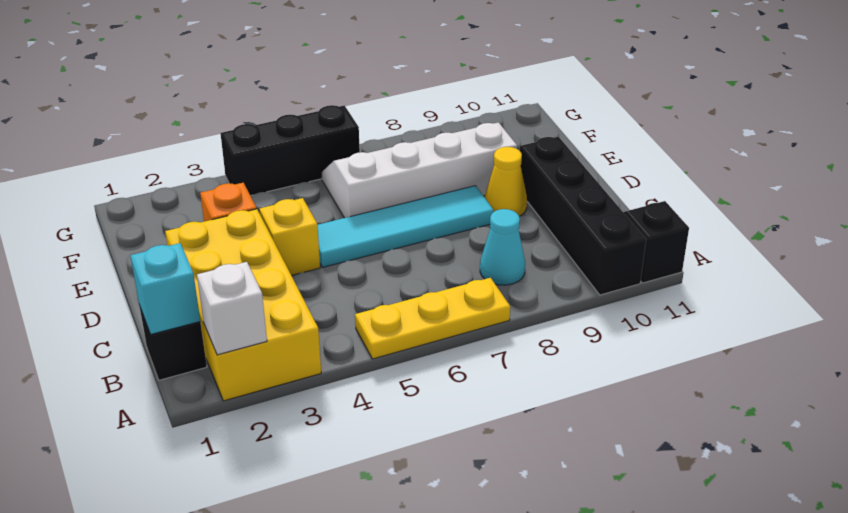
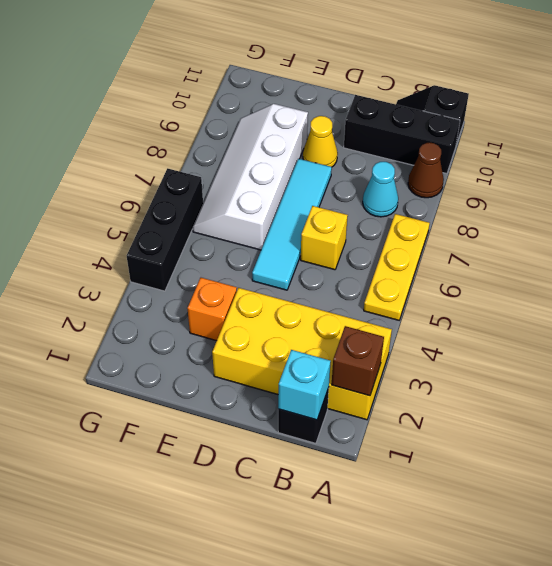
white brick A2 level 2 -> brown brick A2 level 2
none -> brown cone A9 level 1
black brick A10:D10 level 1 -> black brick A10:C10 level 1
yellow brick D4 level 1 -> yellow brick C6 level 1

